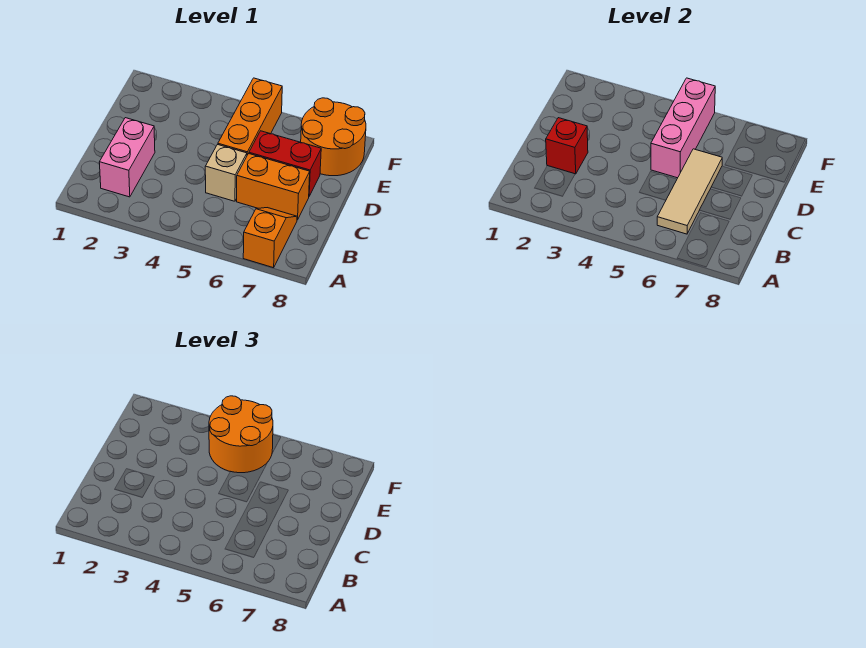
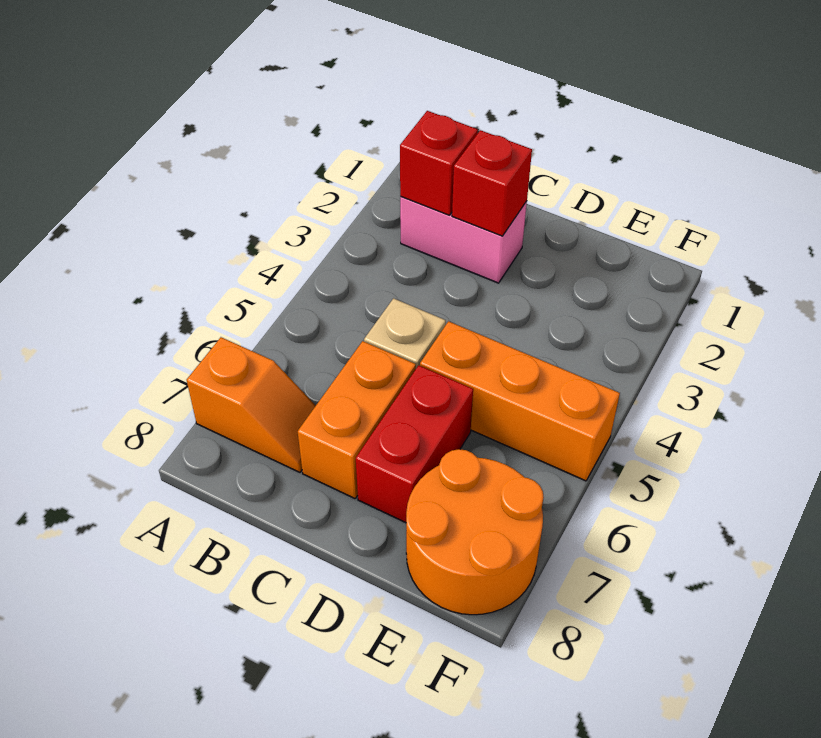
none -> red brick B2 level 2
tan tile B6:D6 level 2 -> none
pink brick D5:F5 level 2 -> none
orange round brick E4:F5 level 3 -> none

